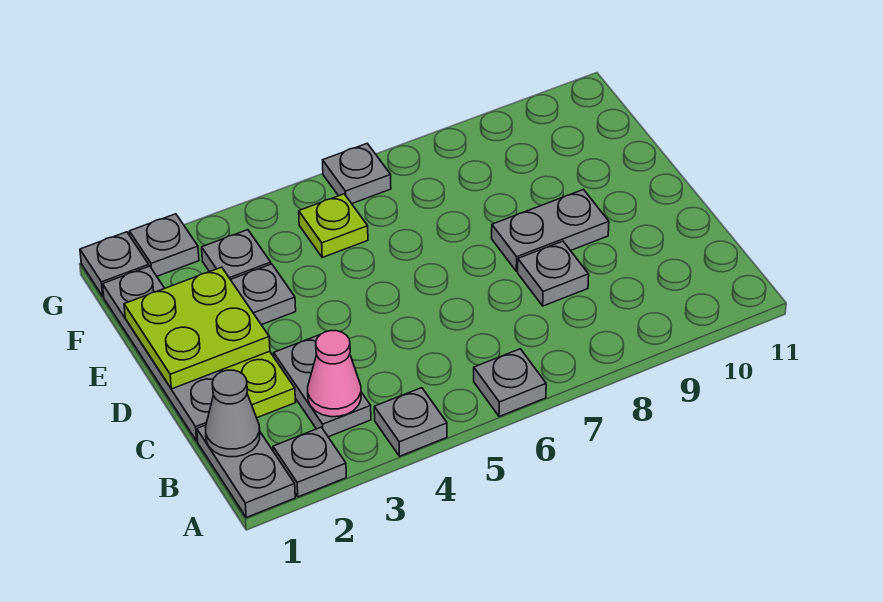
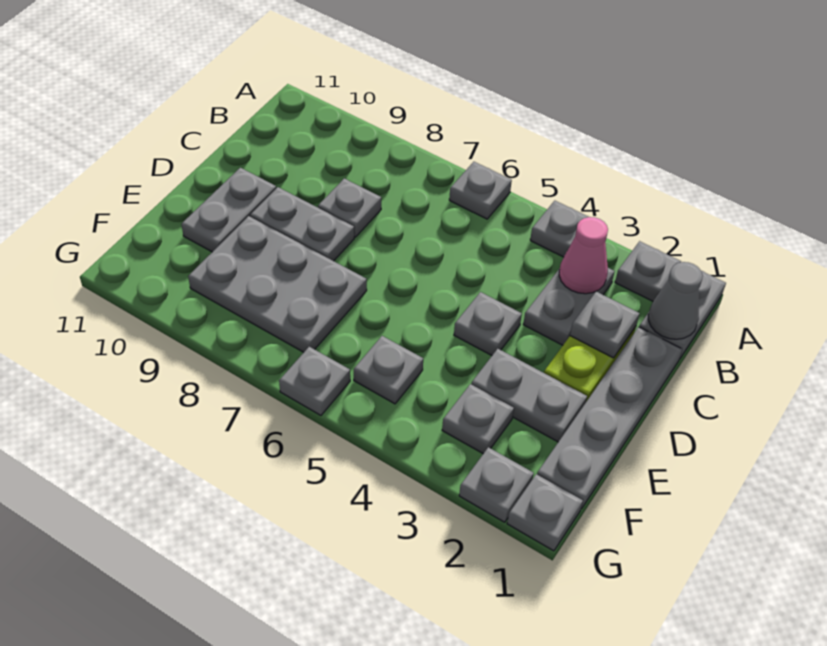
none -> grey plate C2 level 2
lime plate D1:E2 level 2 -> none
none -> grey plate D4 level 1
none -> grey plate D10:E10 level 1
none -> grey plate E7:F9 level 1
lime plate F5 level 1 -> grey plate F5 level 1

